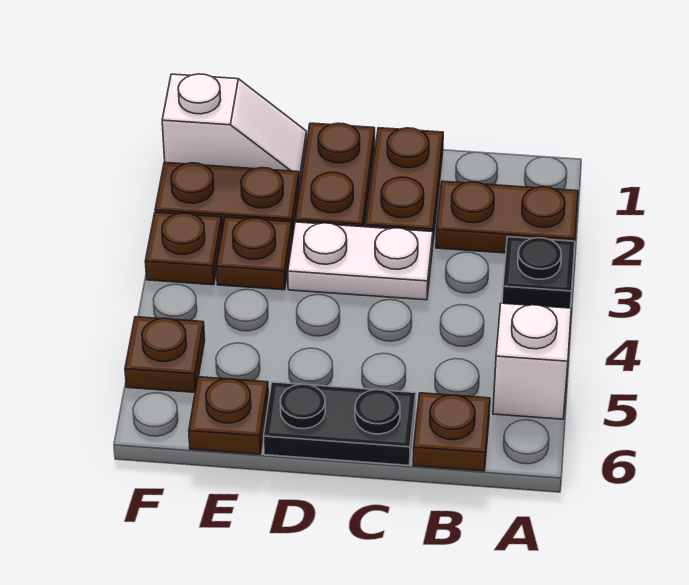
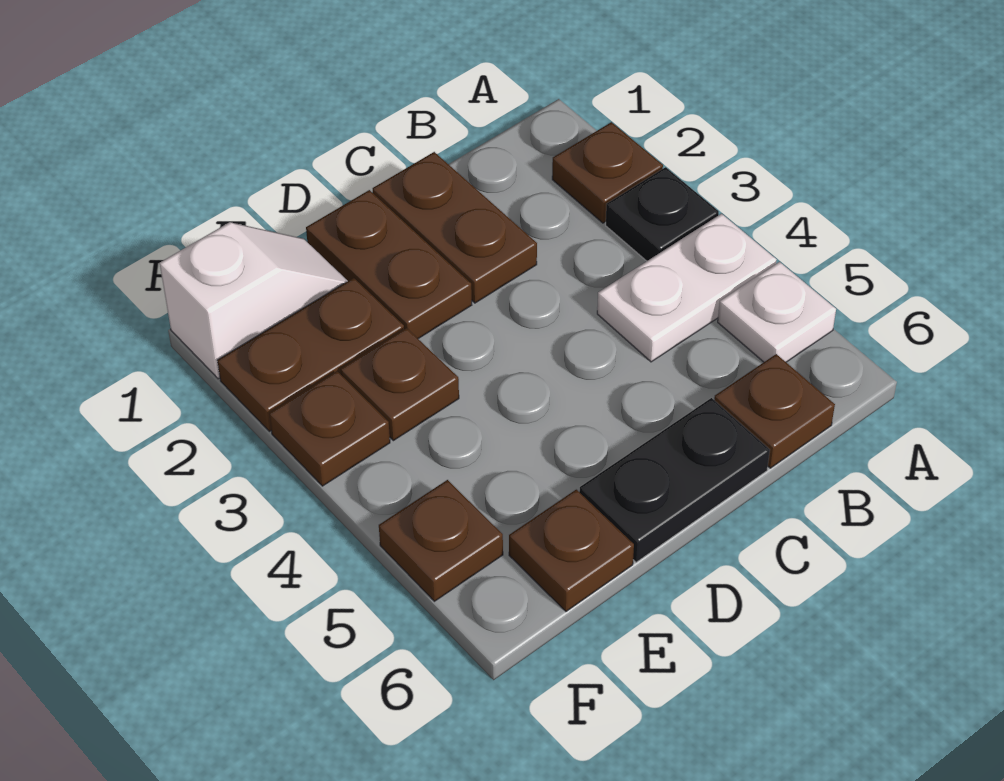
brown plate A2:B2 level 1 -> brown plate A2 level 1
white brick A5 level 1 -> white plate A5 level 1
white plate C3:D3 level 1 -> white plate A4:B4 level 1

